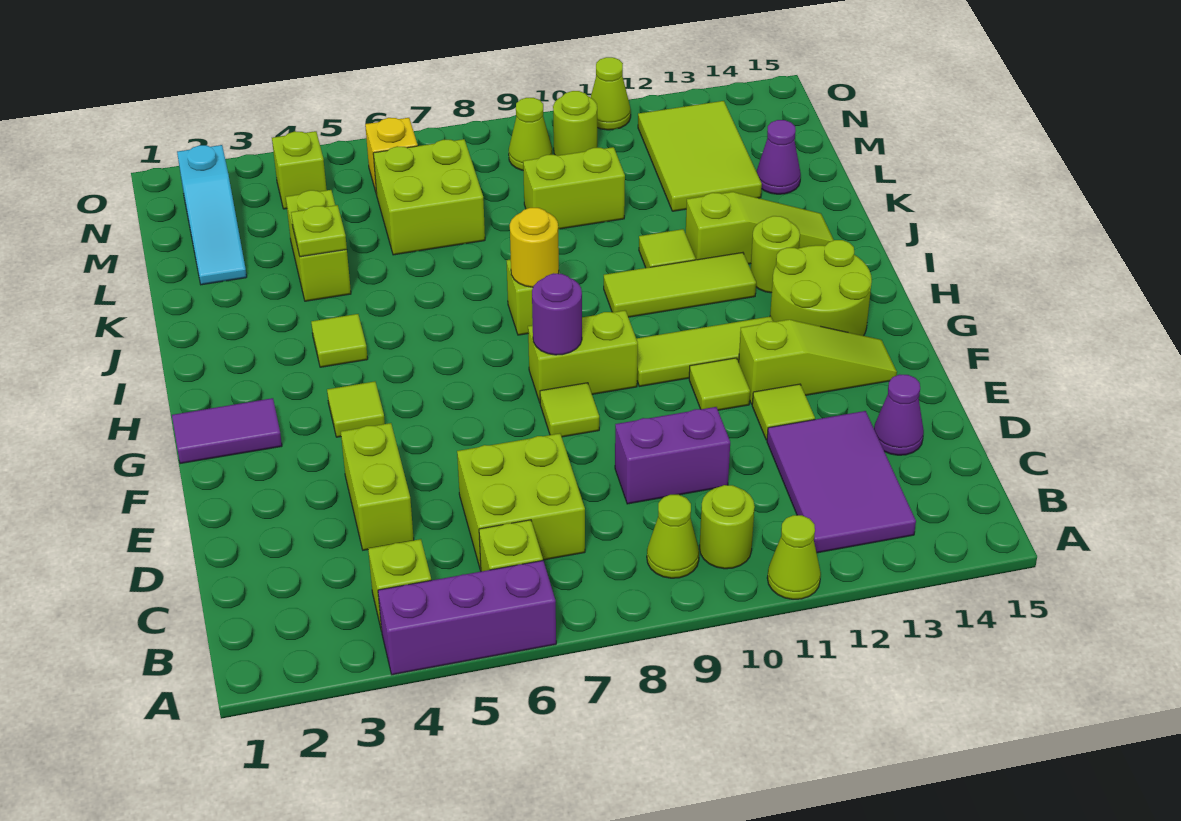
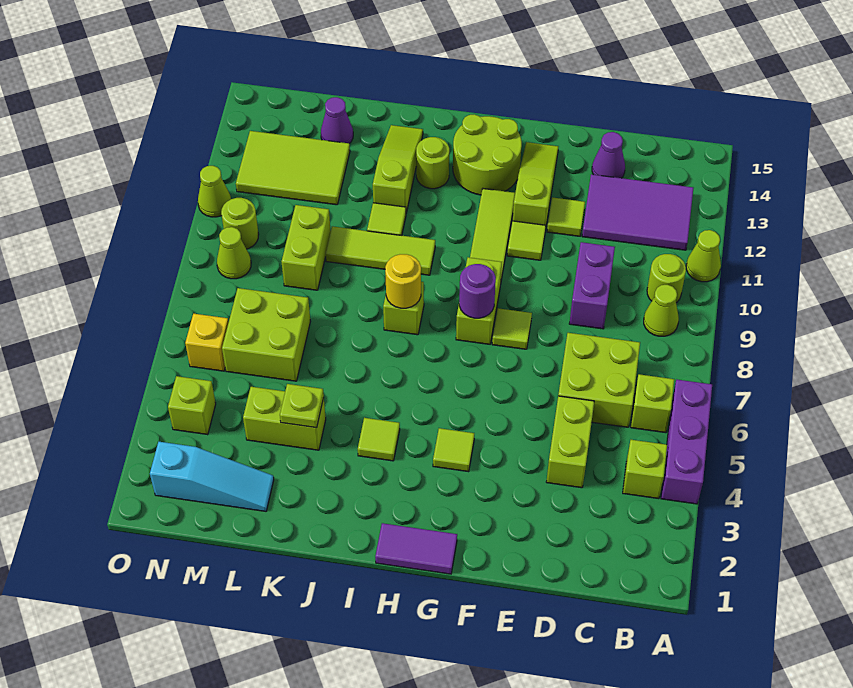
lime brick D4:E4 level 1 -> lime brick D4:D5 level 1
purple tile G1:G2 level 1 -> purple tile G1:H1 level 1
lime tile I10:I12 level 1 -> lime tile I10:K10 level 1

